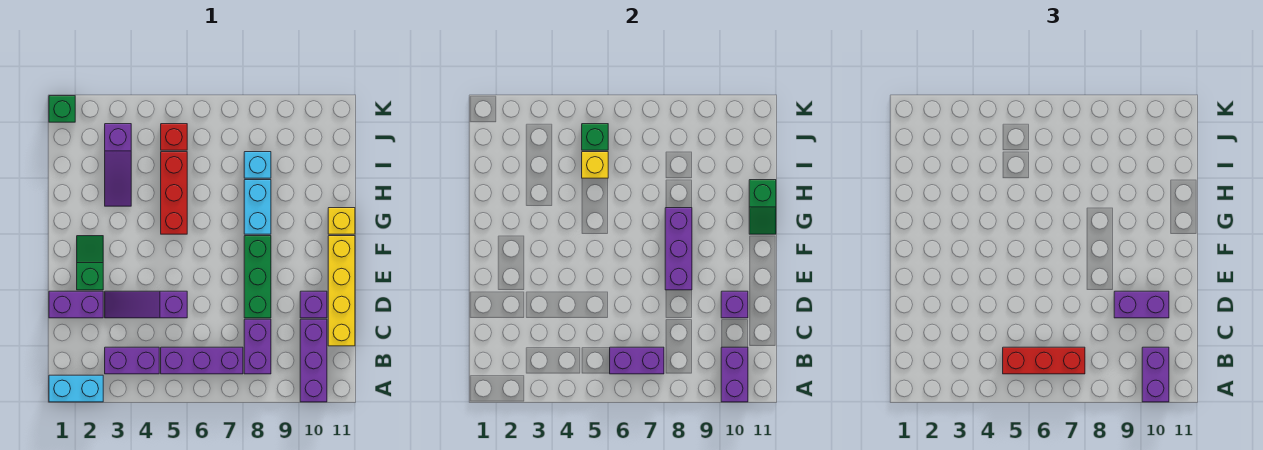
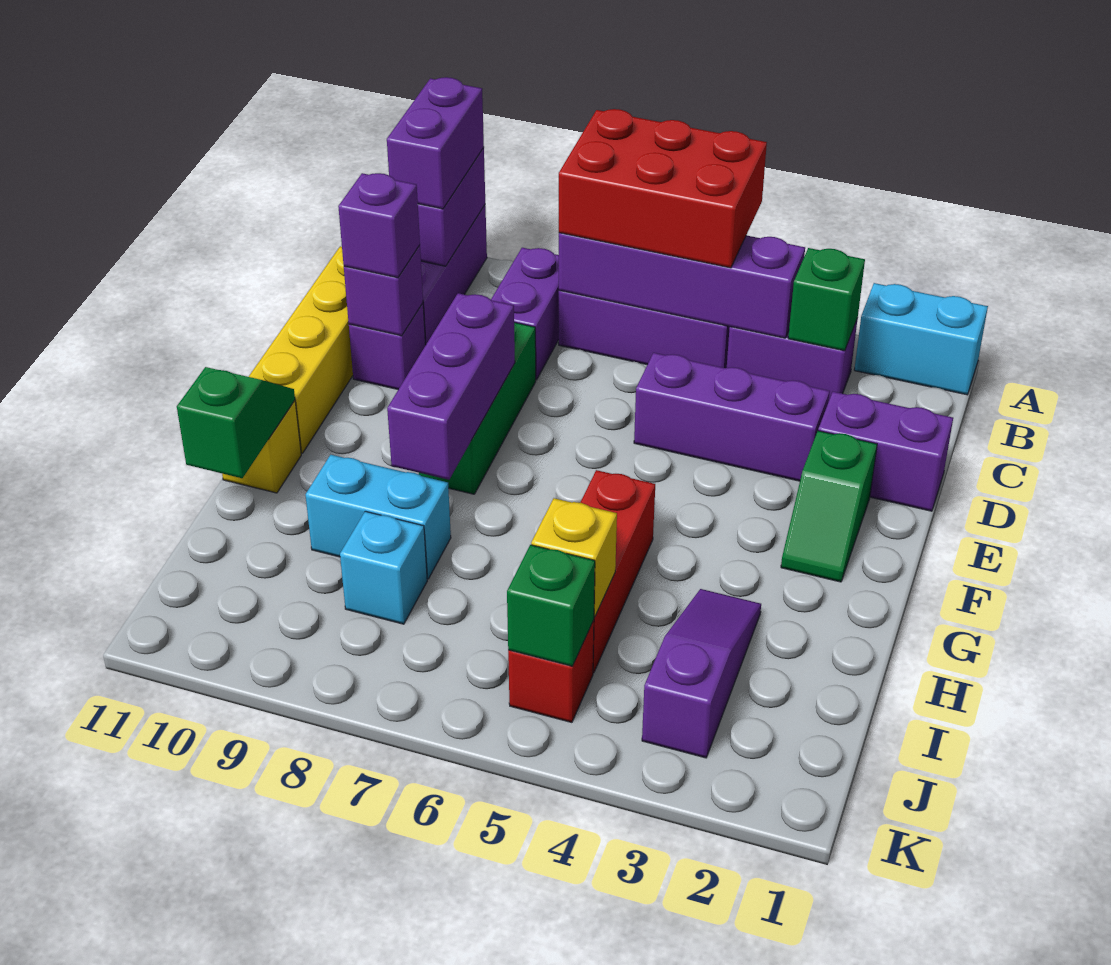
red brick B5:B7 level 3 -> red brick A5:B7 level 3
purple brick B6:B7 level 2 -> purple brick B4:B7 level 2
purple slope D3:D5 level 1 top 5 -> purple brick D3:D5 level 1
purple brick D9:D10 level 3 -> purple brick D10 level 3
cyan brick G8:H8 level 1 -> cyan brick H8:H9 level 1
green brick K1 level 1 -> green brick B3 level 2

